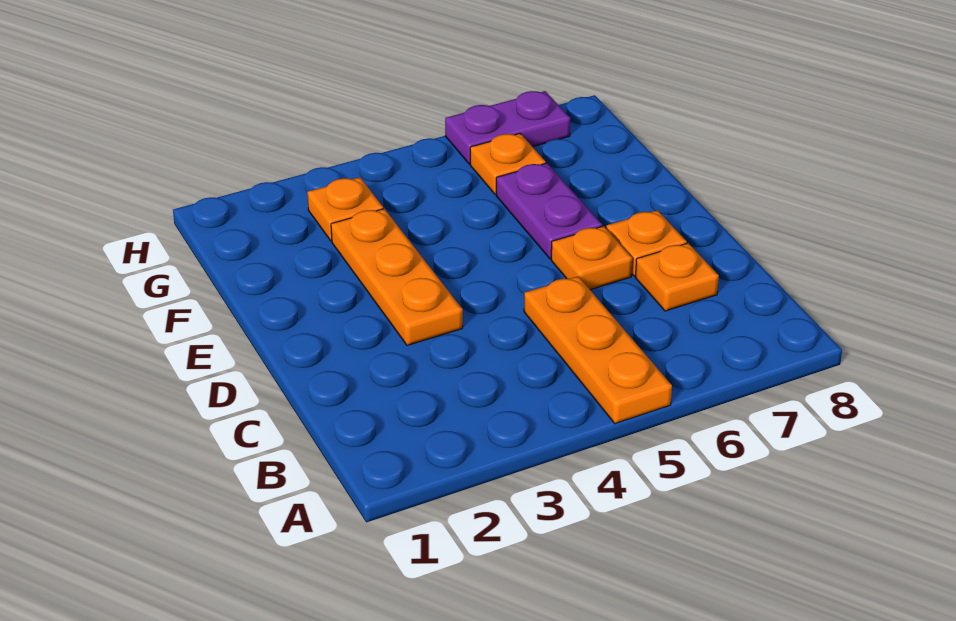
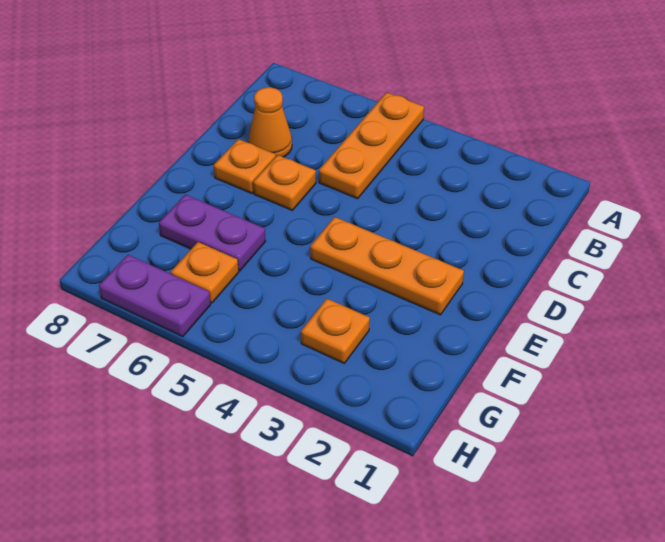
orange plate C7 level 1 -> orange cone C7 level 1
orange plate D3:F3 level 1 -> orange plate E2:E4 level 1
purple plate E6:F6 level 1 -> purple plate F6:F7 level 1

